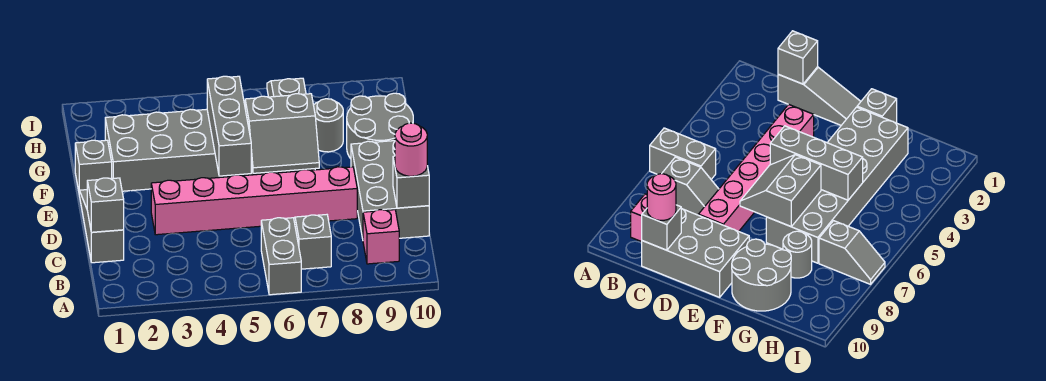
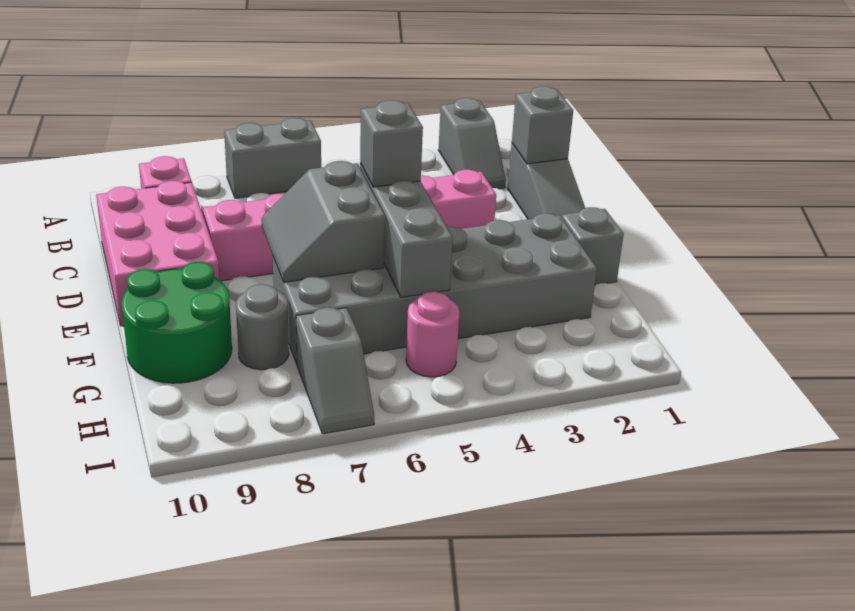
grey brick A6:B6 level 1 -> grey brick A6:A7 level 1
grey slope B7:C7 level 1 top B -> grey slope A2:B2 level 1 top A
grey brick C9:E10 level 1 -> pink brick C9:E10 level 1
grey brick C10 level 2 -> grey brick E5 level 3
pink round brick C10 level 3 -> pink round brick H5 level 1
grey slope E6:F7 level 2 top F -> grey slope E6:F7 level 2 top 6
grey round brick F9:G10 level 1 -> green round brick F9:G10 level 1

